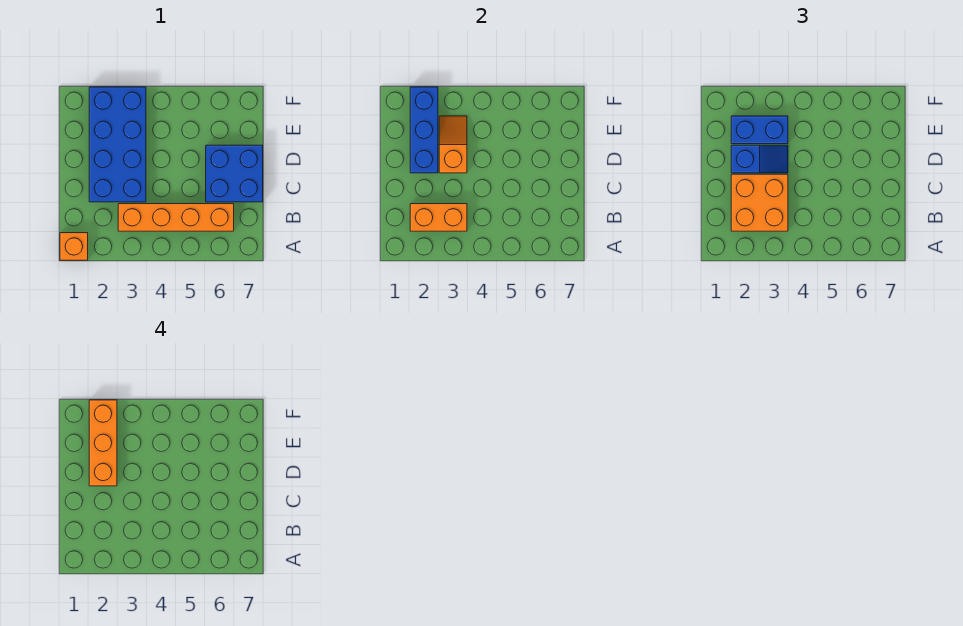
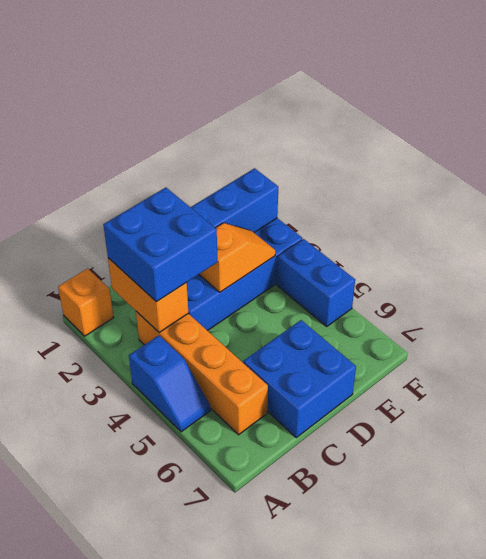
orange brick B2:C3 level 3 -> blue brick B2:C3 level 3
blue slope D2:D3 level 3 top 2 -> blue slope A4:A5 level 1 top 4
orange brick D2:F2 level 4 -> none
blue brick E2:E3 level 3 -> blue brick F4:F5 level 1

